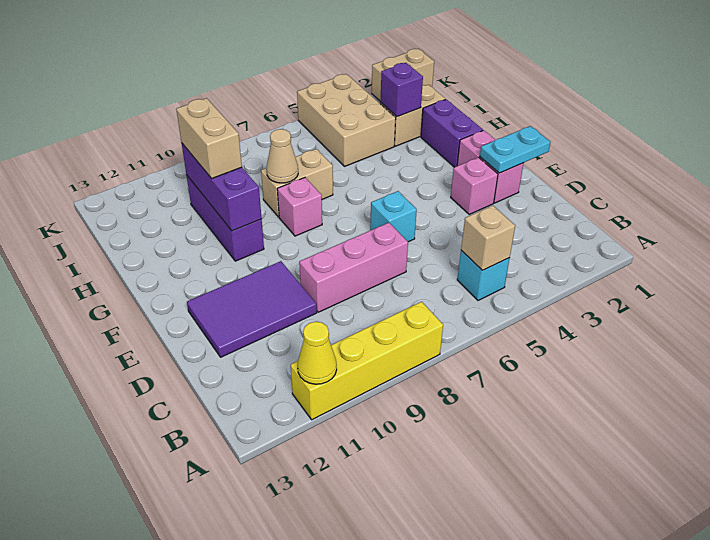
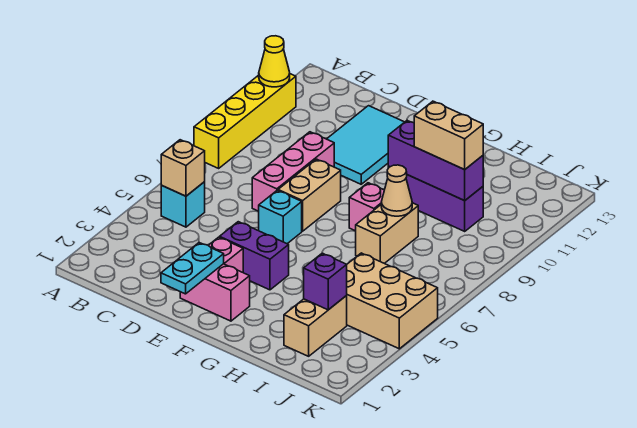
purple tile D10:E12 level 1 -> cyan tile D10:E12 level 1
purple brick G2:H2 level 1 -> purple brick E4:F4 level 1
tan brick K1:K2 level 1 -> tan brick E7:E8 level 1

